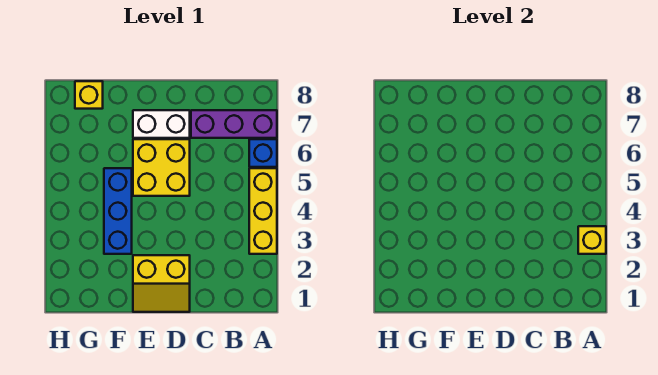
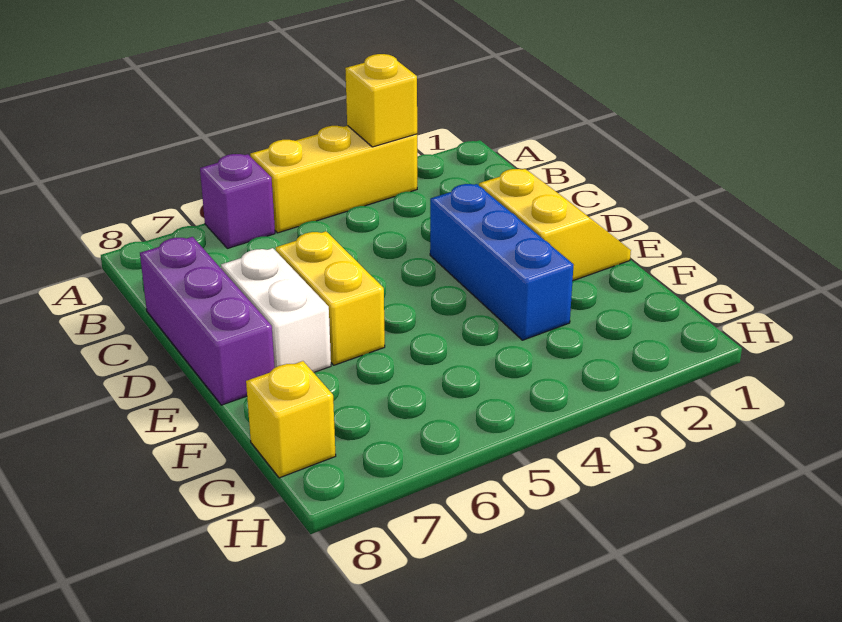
blue brick A6 level 1 -> purple brick A6 level 1
purple brick A7:C7 level 1 -> purple brick C8:E8 level 1
yellow brick D5:E6 level 1 -> yellow brick D6:E6 level 1
blue brick F3:F5 level 1 -> blue brick D3:F3 level 1

